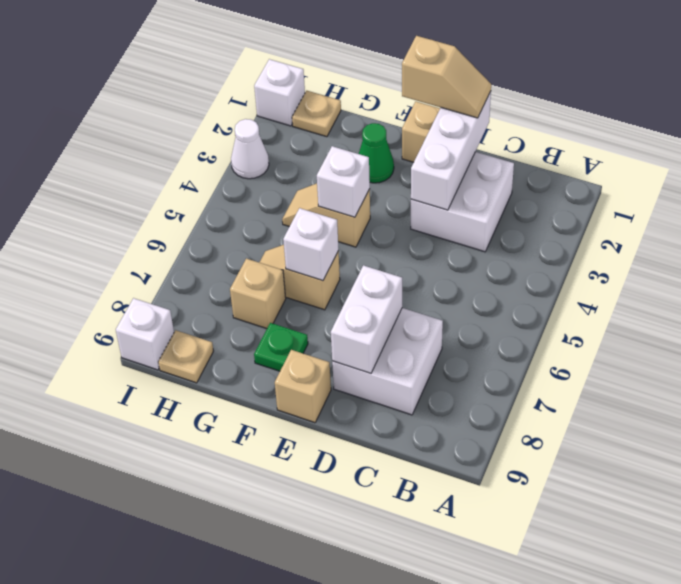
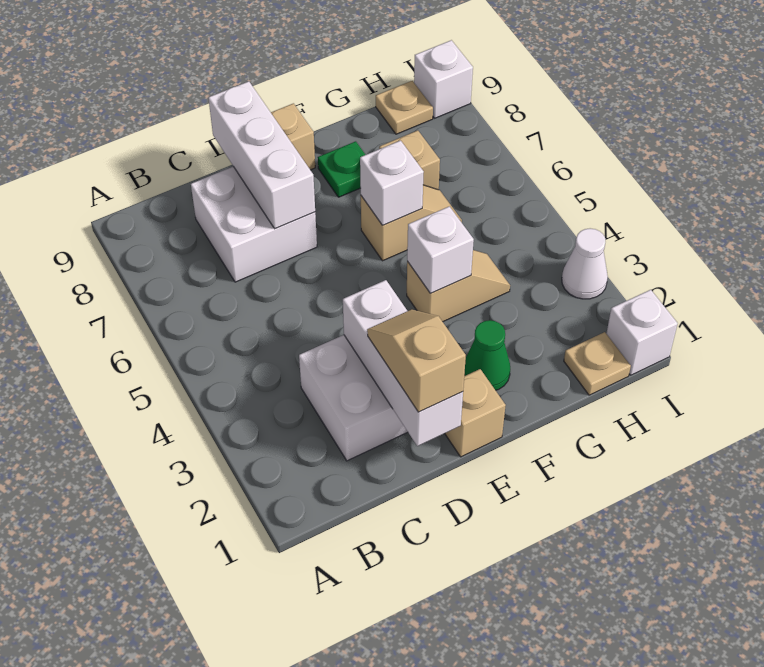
tan slope D1:E1 level 3 top E -> tan slope D1:D2 level 3 top 1
white brick D7:D8 level 2 -> white brick D7:D9 level 2

